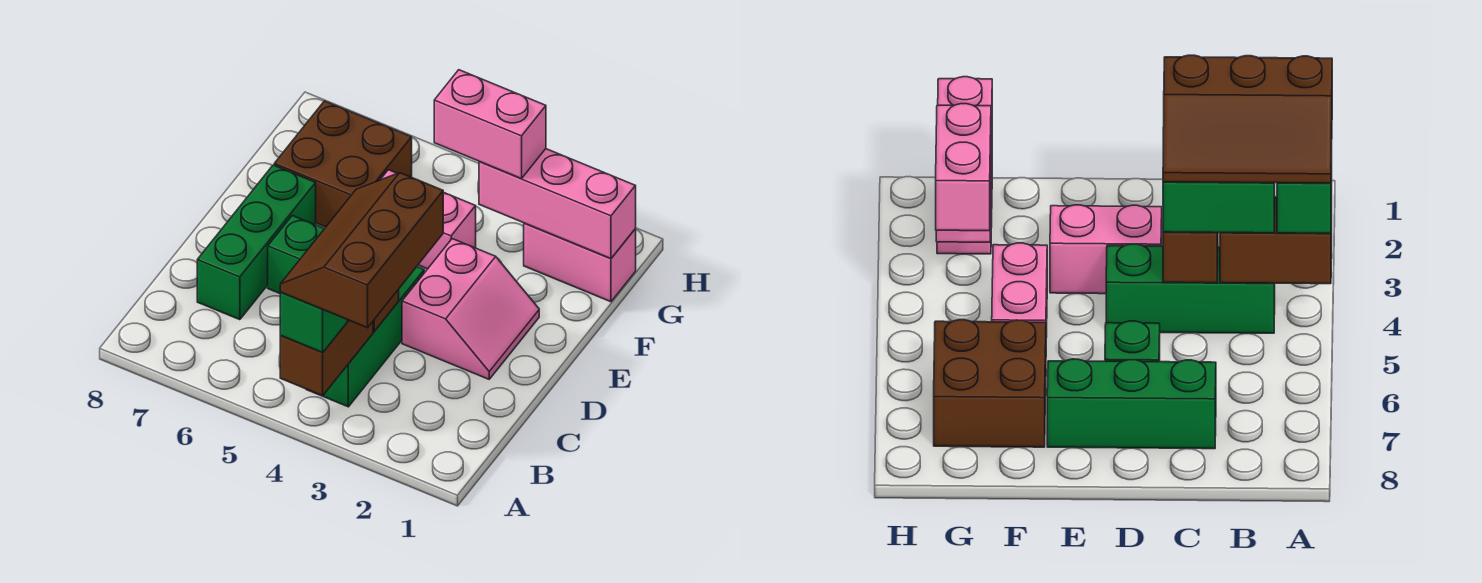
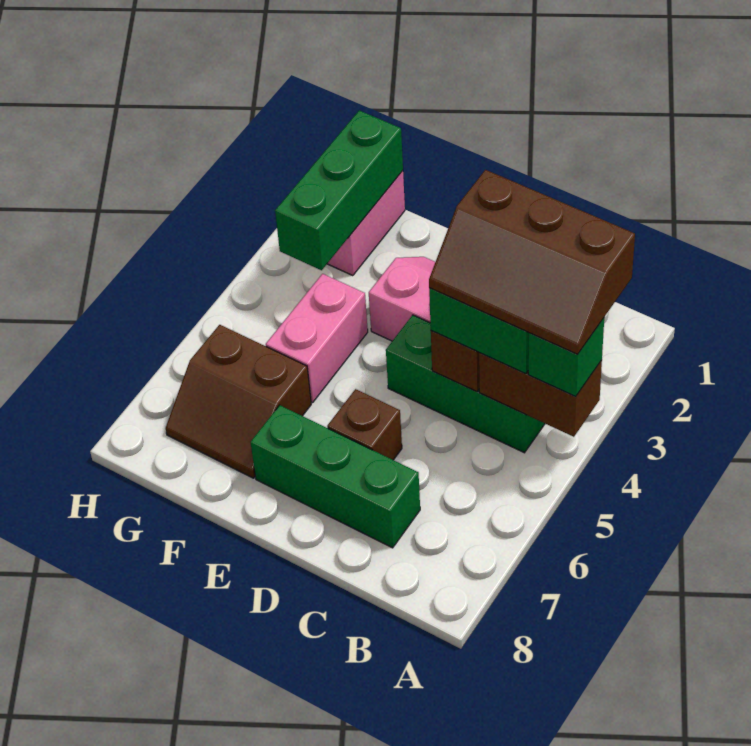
green brick D6 level 1 -> brown brick D6 level 1
brown brick F6:G7 level 1 -> brown slope F6:G7 level 1 top 6
pink brick G1:G3 level 2 -> green brick G1:G3 level 2
pink brick G3:G4 level 3 -> none

